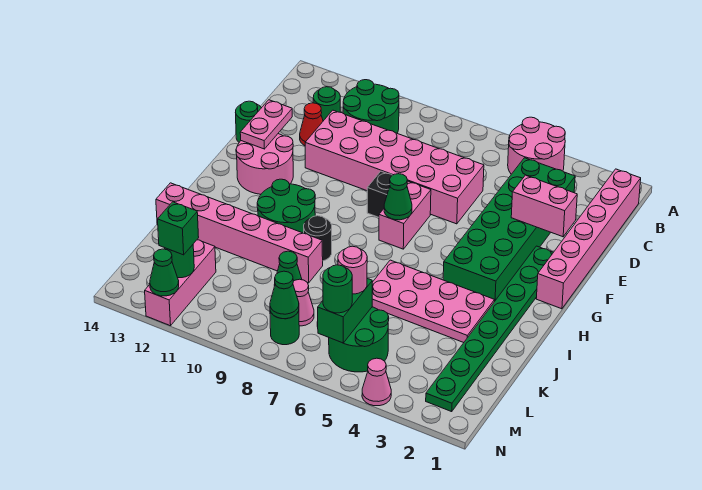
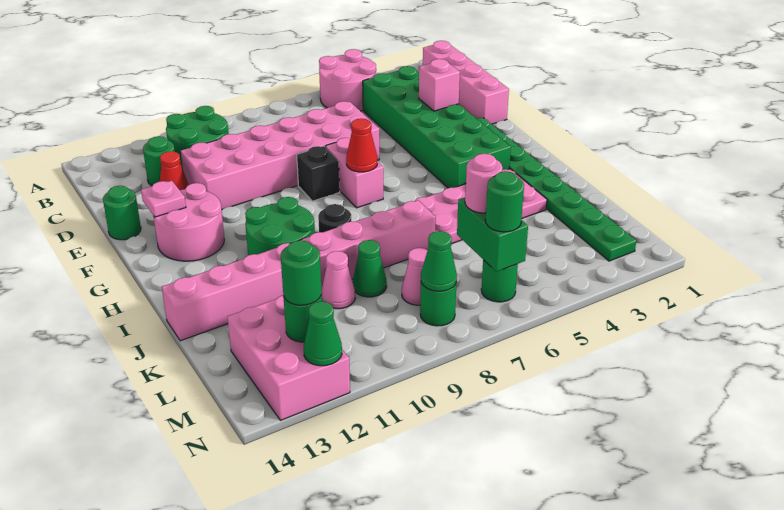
pink brick B1:G1 level 1 -> pink brick B1:E1 level 1
pink brick E2:E3 level 2 -> pink brick E3 level 2
pink plate E13:F13 level 2 -> pink plate F13 level 2
green cone G7 level 2 -> red cone G7 level 2
pink brick J9:J14 level 1 -> pink brick J7:J14 level 1
green round brick L5:M6 level 1 -> green round brick M6 level 1
pink brick L12:N12 level 1 -> pink brick L12:N13 level 1
green brick M12 level 3 -> green round brick M12 level 3
pink cone N4 level 1 -> pink cone K10 level 1

